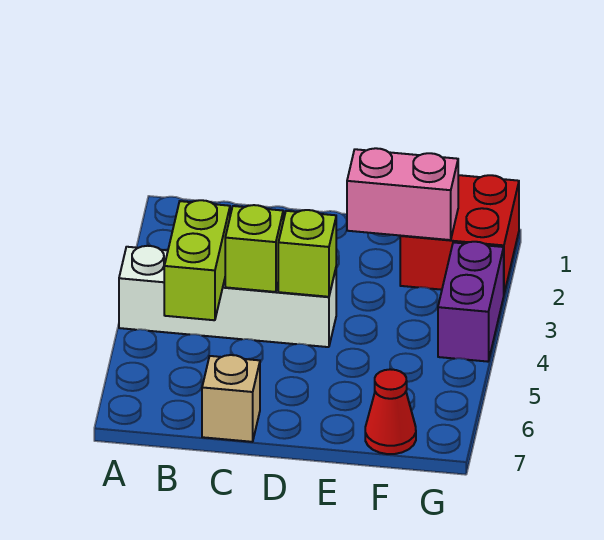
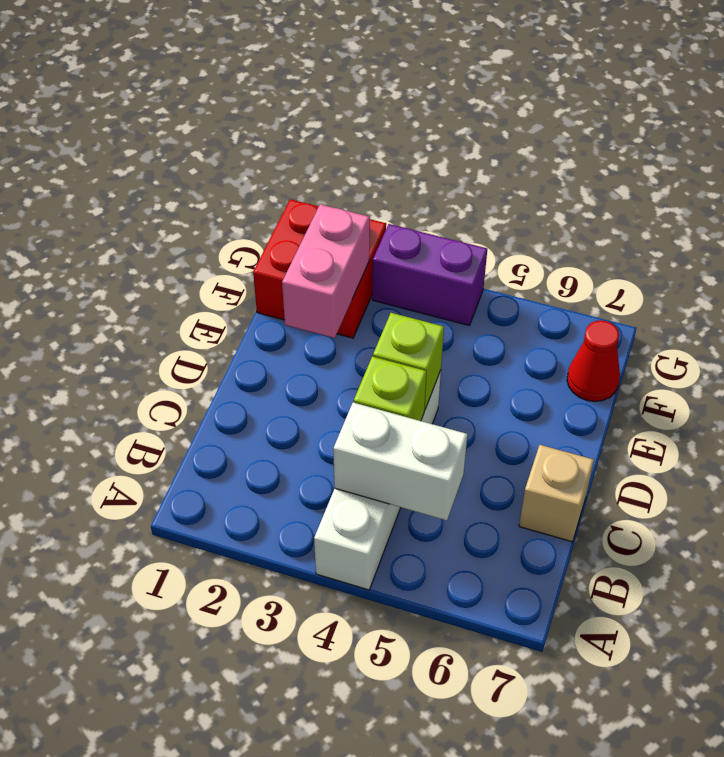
lime brick B4:B5 level 2 -> white brick B4:B5 level 2

